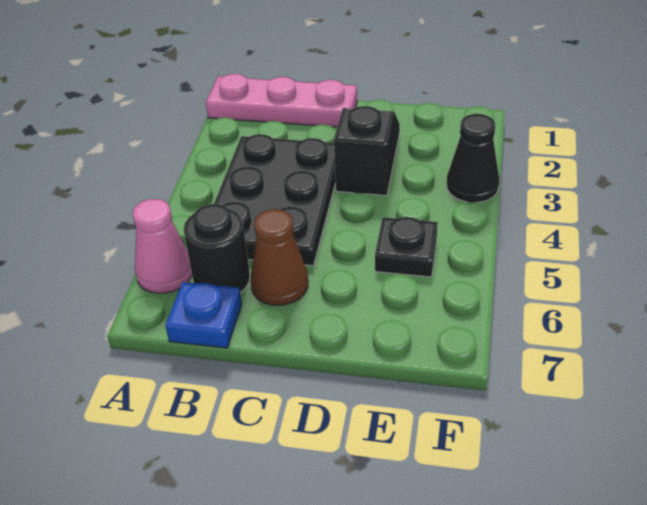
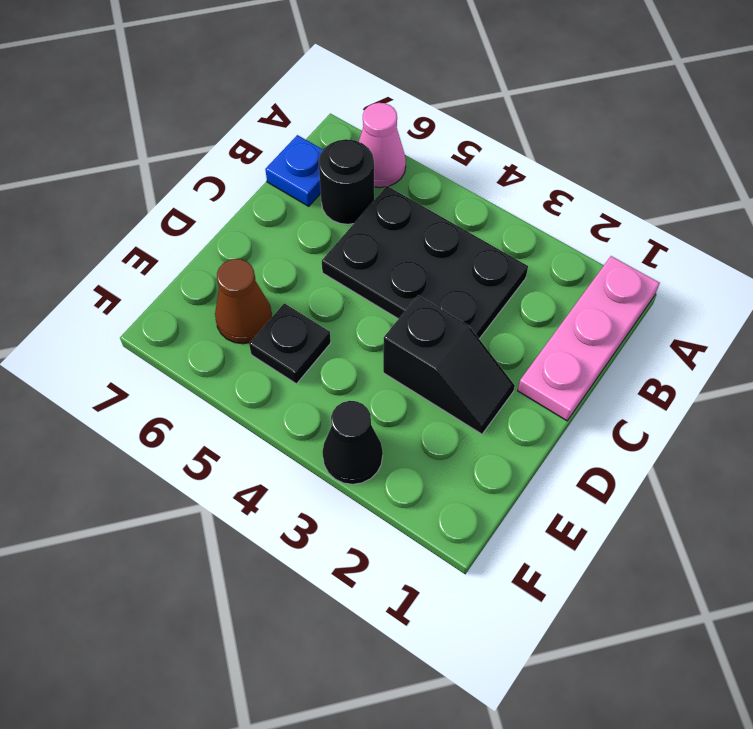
brown cone C6 level 1 -> brown cone E6 level 1

